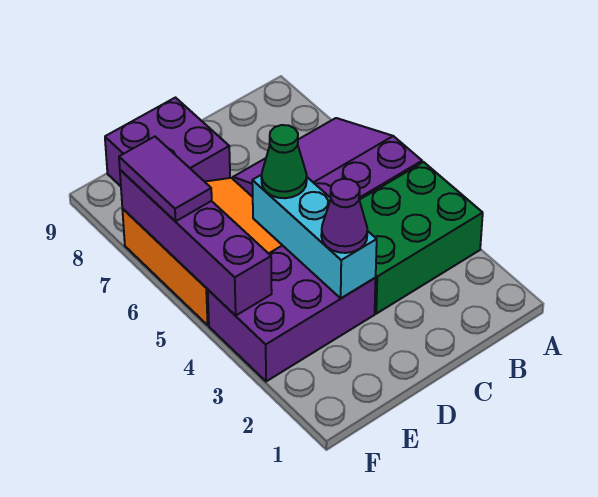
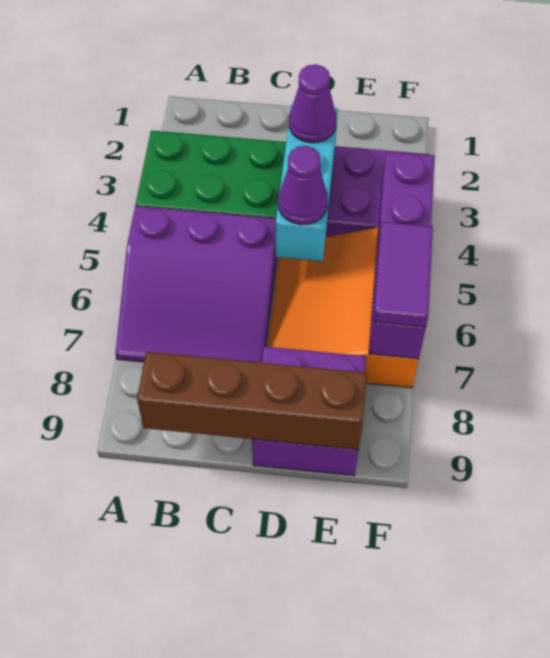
none -> brown brick B9:E9 level 2
green cone D5 level 3 -> purple cone D5 level 3

